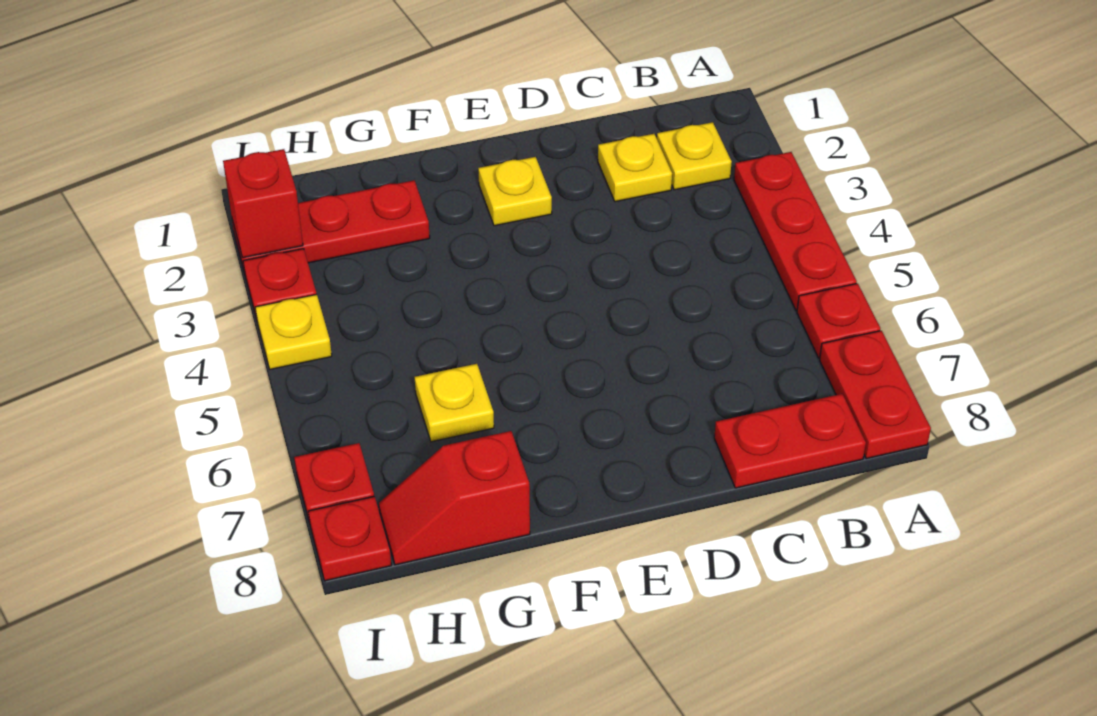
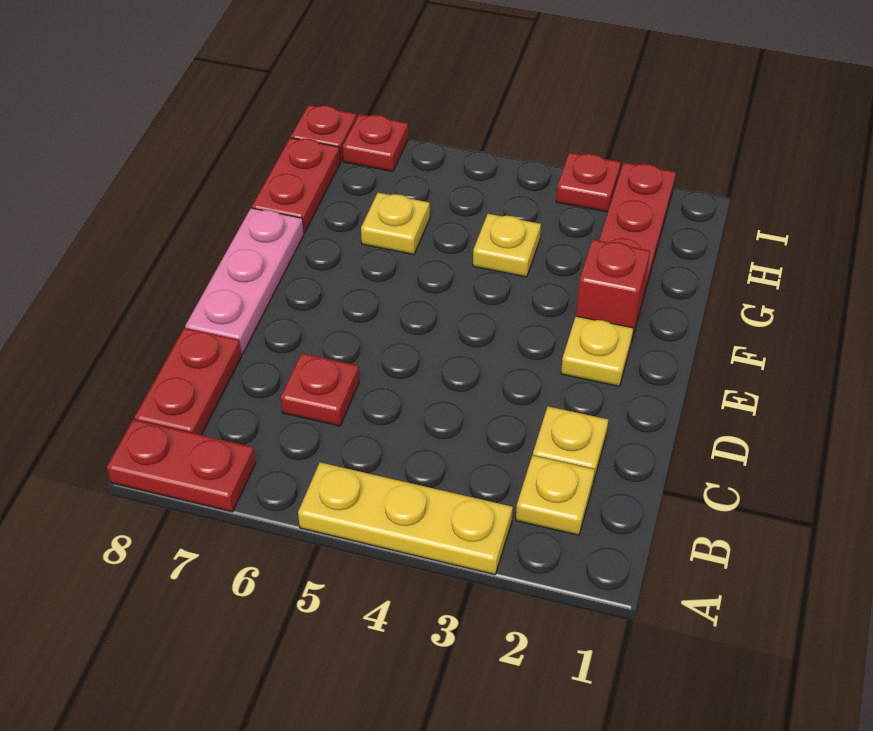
red plate A3:A5 level 1 -> yellow plate A3:A5 level 1
red plate A6 level 1 -> red plate C6 level 1
none -> pink plate D8:F8 level 1
red slope G8:H8 level 1 top G -> red plate G8:H8 level 1
red brick I2 level 2 -> red brick F2 level 1
yellow plate I4 level 1 -> yellow plate G4 level 1

